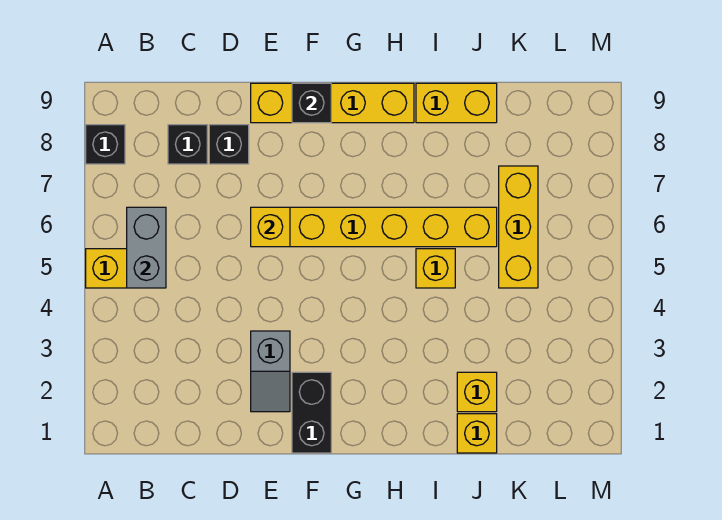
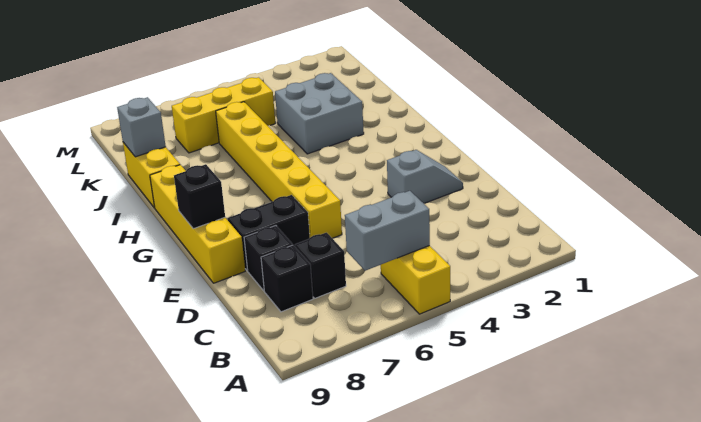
black brick A8 level 1 -> black brick C7 level 1
yellow brick E6 level 2 -> none
black brick F1:F2 level 1 -> black brick E7:E8 level 1
none -> grey brick I3:J4 level 1
yellow brick I5 level 1 -> none
yellow brick J1 level 1 -> none
yellow brick J2 level 1 -> none
none -> grey brick J9 level 2

